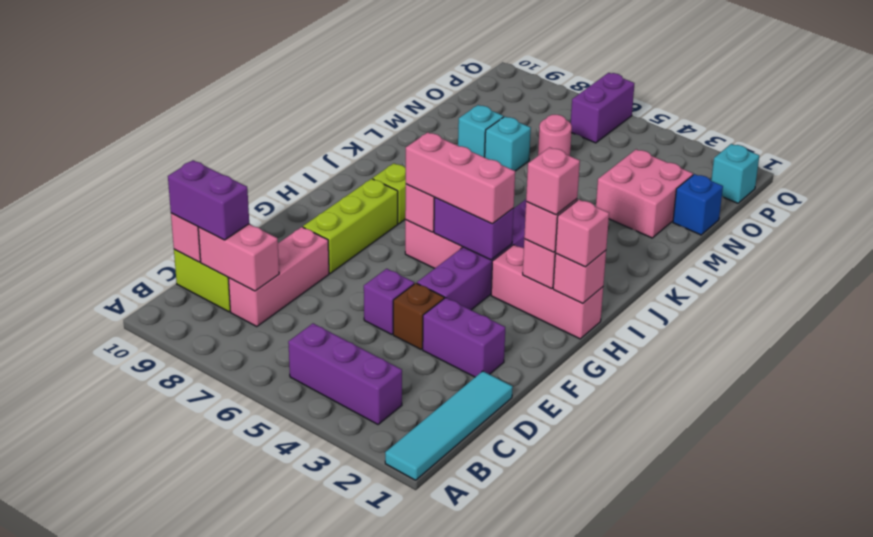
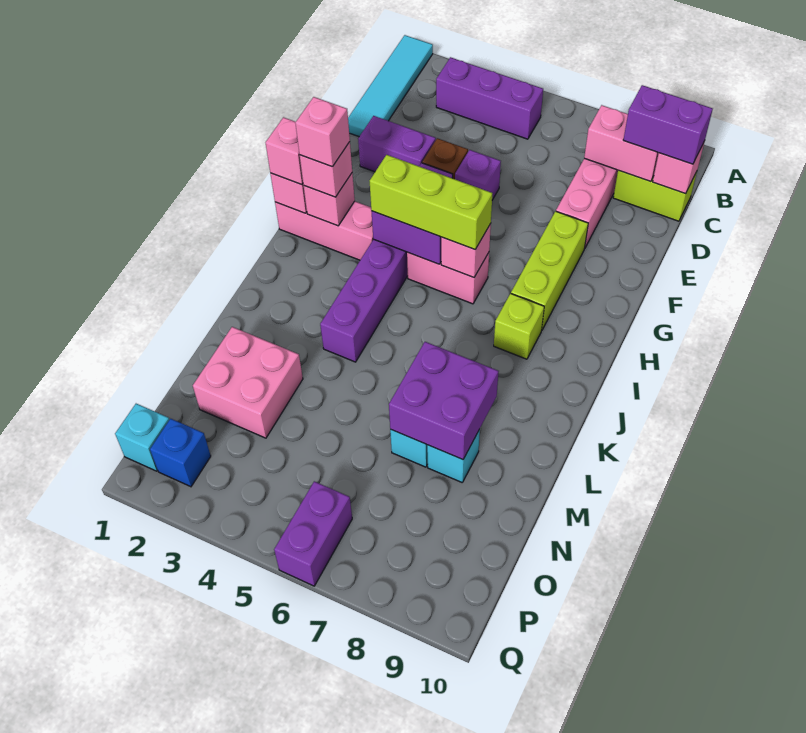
pink brick H4:H6 level 3 -> lime brick H4:H6 level 3
none -> purple brick L7:M8 level 2
blue brick N1 level 1 -> blue brick P2 level 1
pink round brick N6 level 1 -> none

